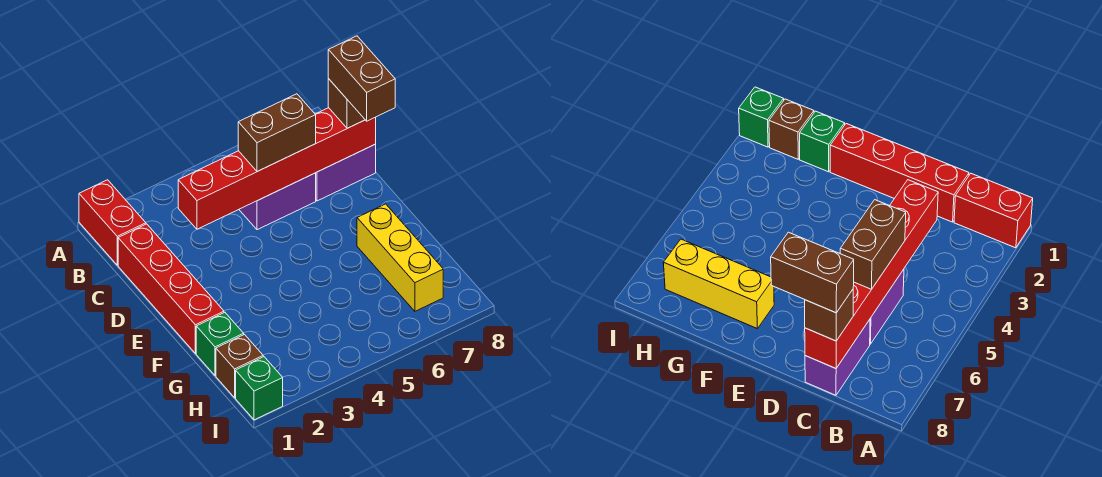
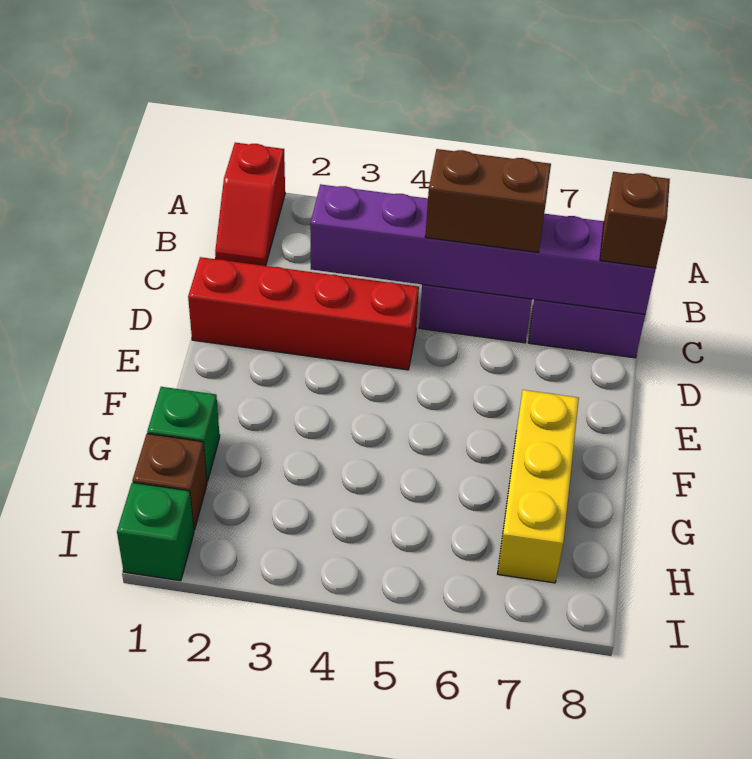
red brick A1:B1 level 1 -> red slope A1:B1 level 1 top A
red brick C1:F1 level 1 -> red brick D1:D4 level 1
red brick C3:C8 level 2 -> purple brick C3:C8 level 2
brown brick C8:D8 level 4 -> none

